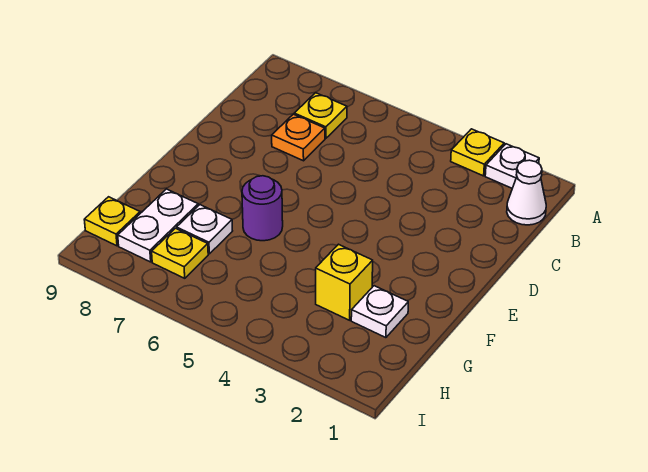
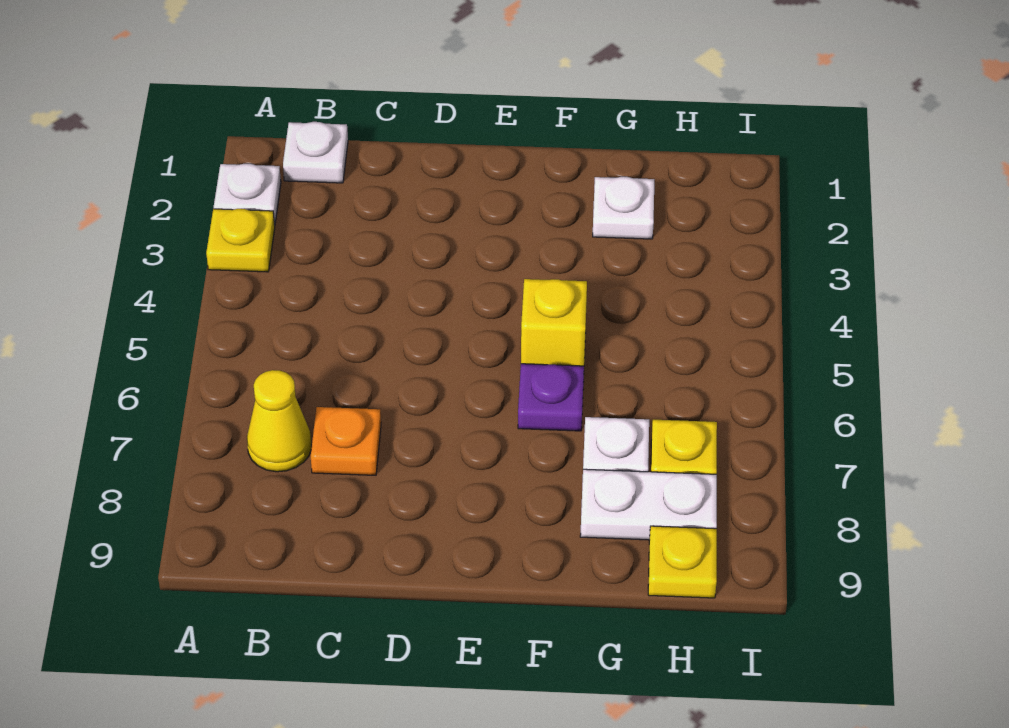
white cone B1 level 1 -> white plate B1 level 1
yellow plate B7 level 1 -> yellow cone B7 level 1
purple round brick F6 level 1 -> purple plate F6 level 1
yellow brick G3 level 1 -> yellow brick F5 level 1

